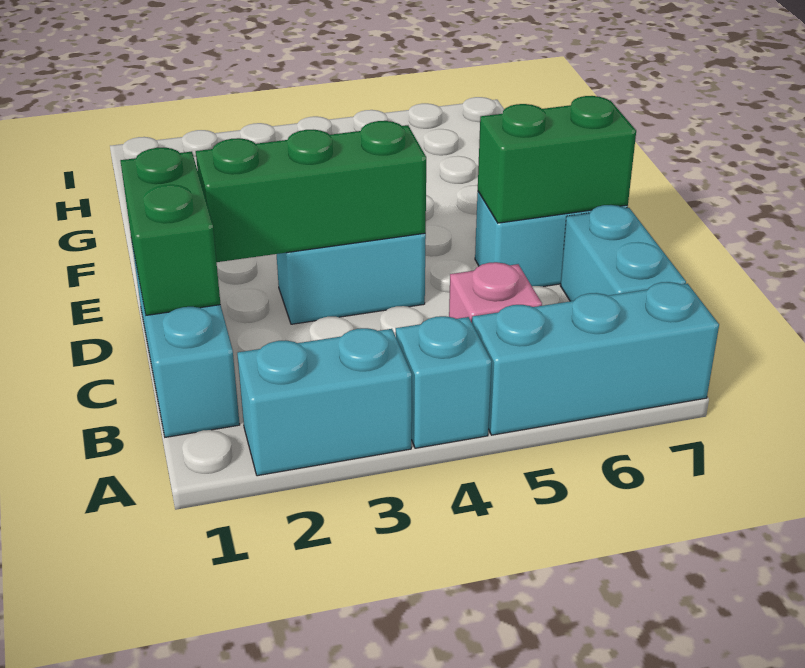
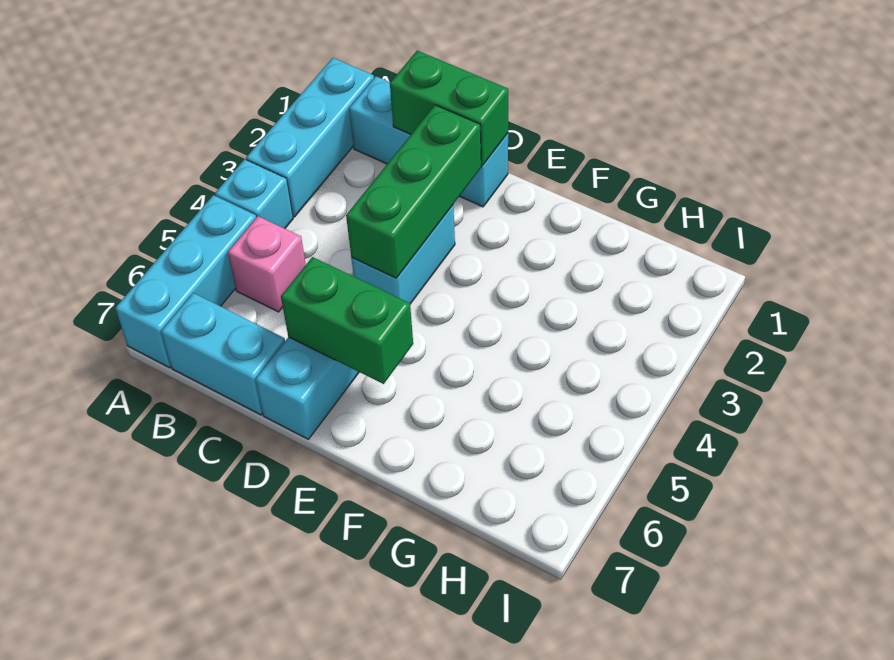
cyan brick A2:A3 level 1 -> cyan brick A1:A3 level 1
green brick D6:D7 level 2 -> green brick D6:E6 level 2

